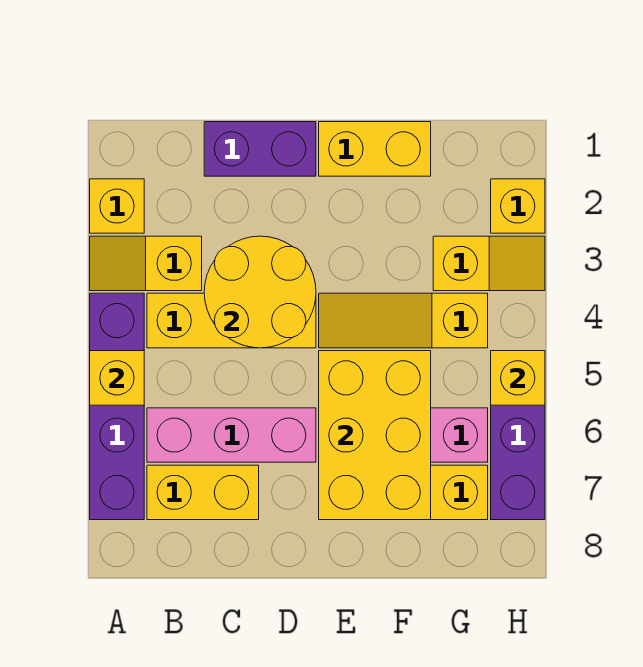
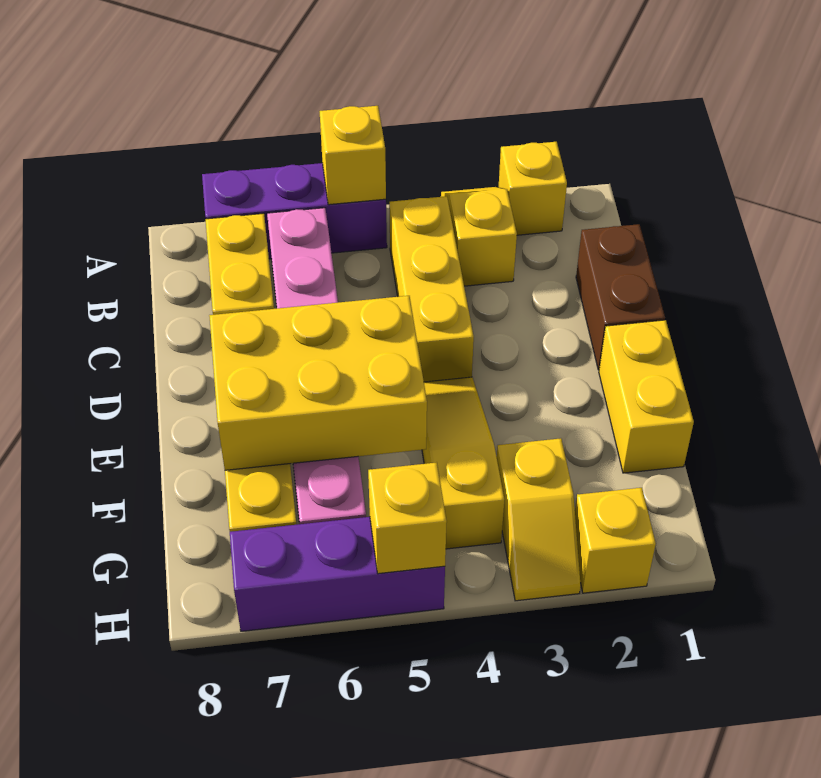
purple brick A4:A7 level 1 -> purple brick A5:A7 level 1
purple brick C1:D1 level 1 -> brown brick C1:D1 level 1
yellow round brick C3:D4 level 2 -> none

